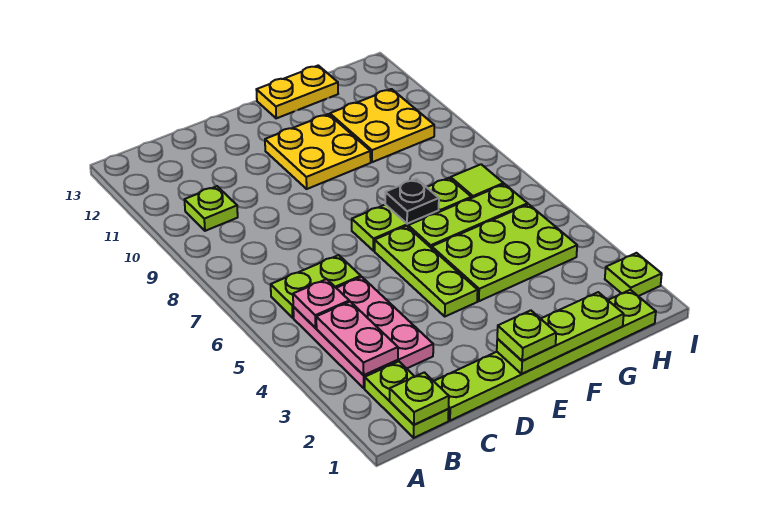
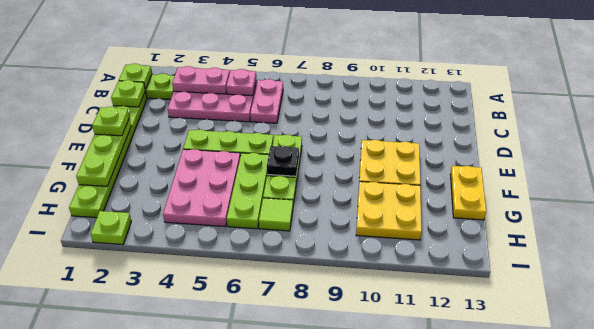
lime plate B6:C6 level 1 -> pink plate B6:C6 level 1
lime plate B10 level 1 -> lime plate C1 level 2
lime plate F4:H5 level 1 -> pink plate F4:H5 level 1

